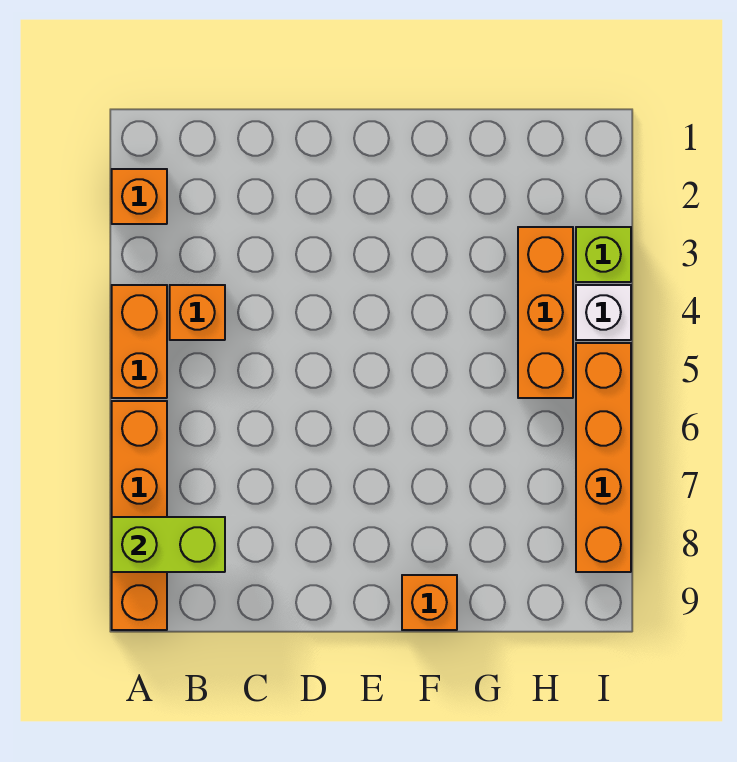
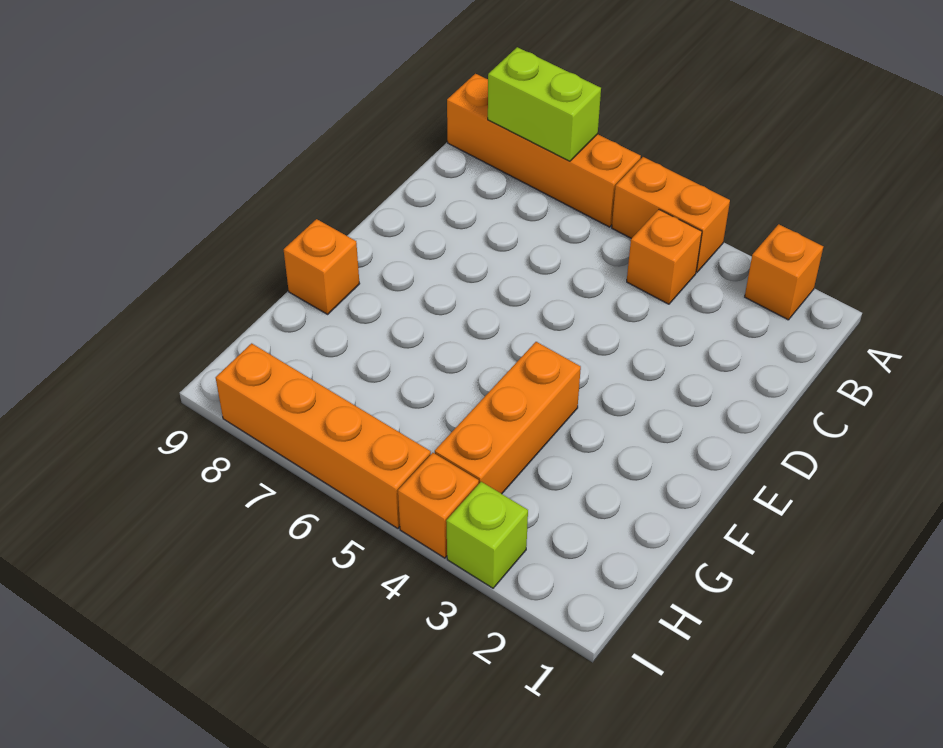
lime brick A8:B8 level 2 -> lime brick A7:A8 level 2
orange brick H3:H5 level 1 -> orange brick F4:H4 level 1
white brick I4 level 1 -> orange brick I4 level 1

